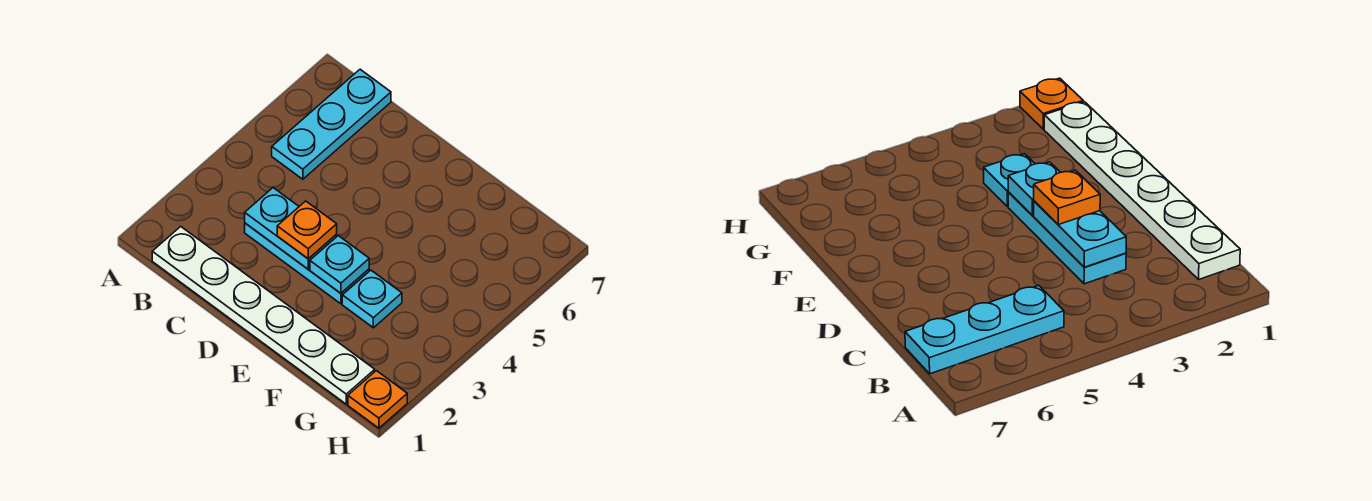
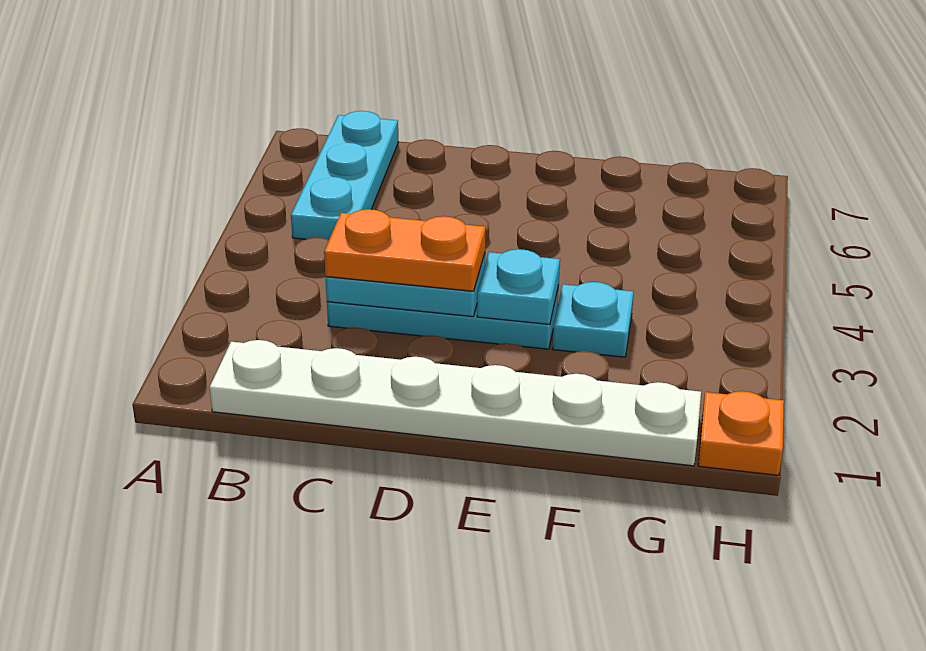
orange plate D3 level 3 -> orange plate C3:D3 level 3

